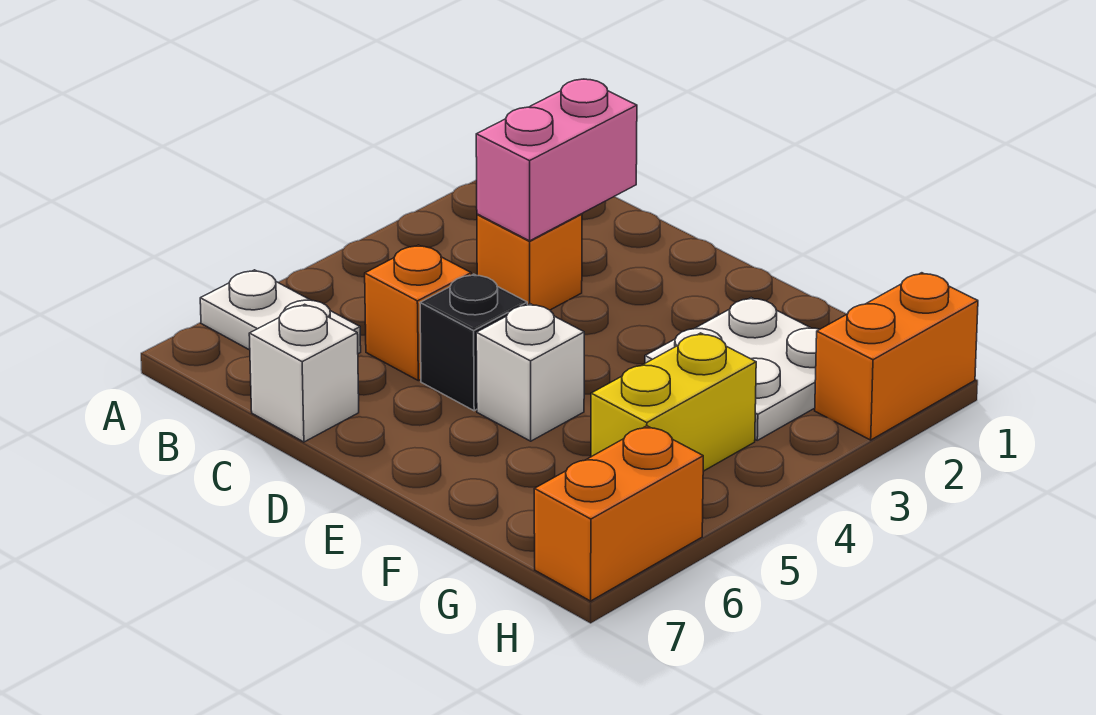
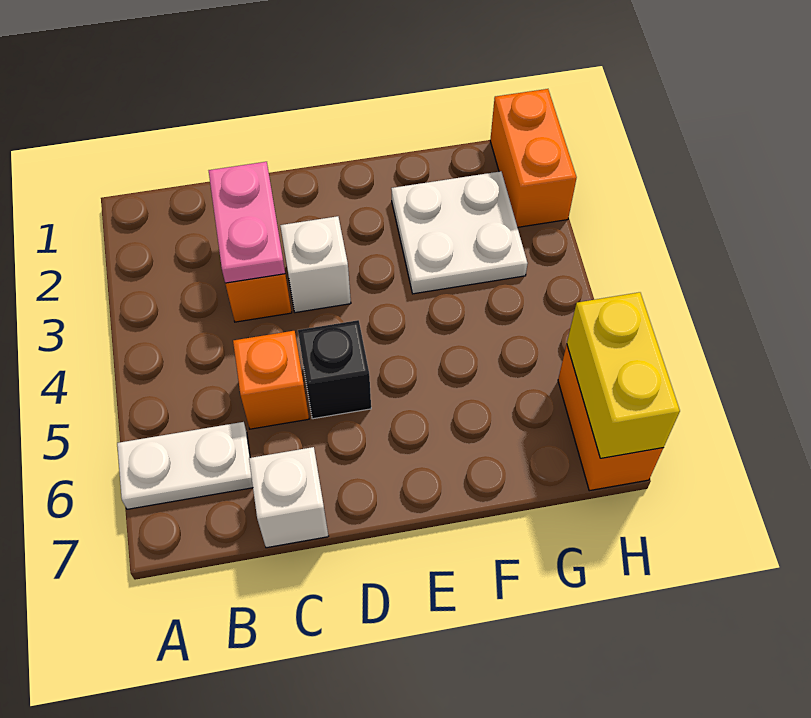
pink brick C2:C3 level 2 -> pink plate C2:C3 level 2
white brick E5 level 1 -> white brick D3 level 1
yellow brick G4:G5 level 1 -> yellow brick H6:H7 level 2

